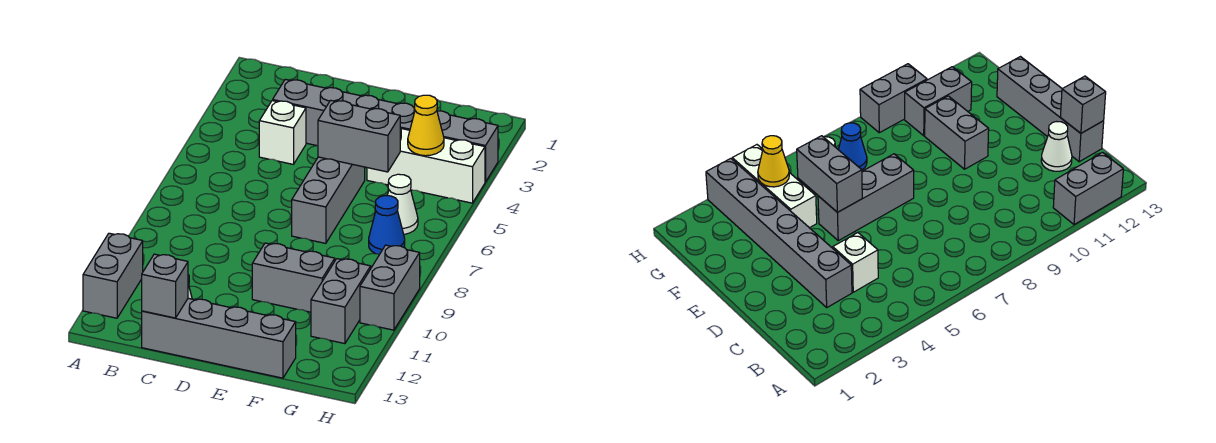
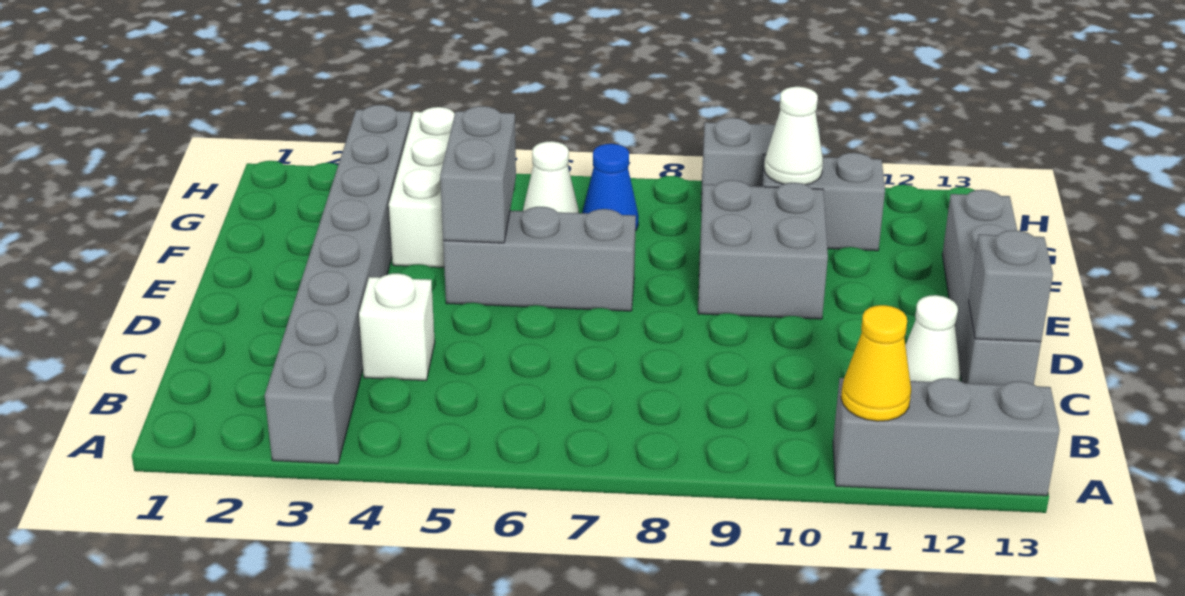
grey brick A11:A12 level 1 -> grey brick A11:A13 level 1
grey brick C3:H3 level 1 -> grey brick A3:H3 level 1
grey brick E10:F10 level 1 -> grey brick E9:F10 level 1
yellow cone G4 level 2 -> yellow cone A11 level 2
none -> white cone G10 level 2

